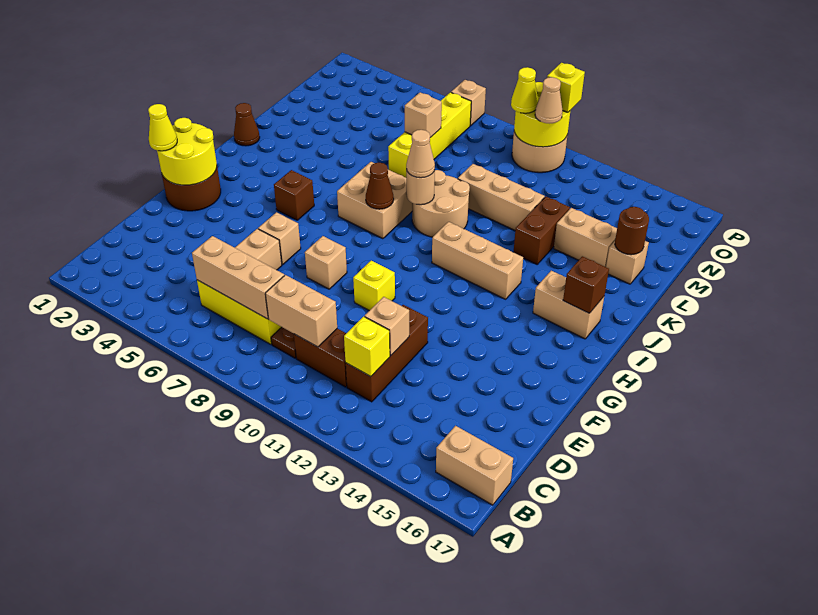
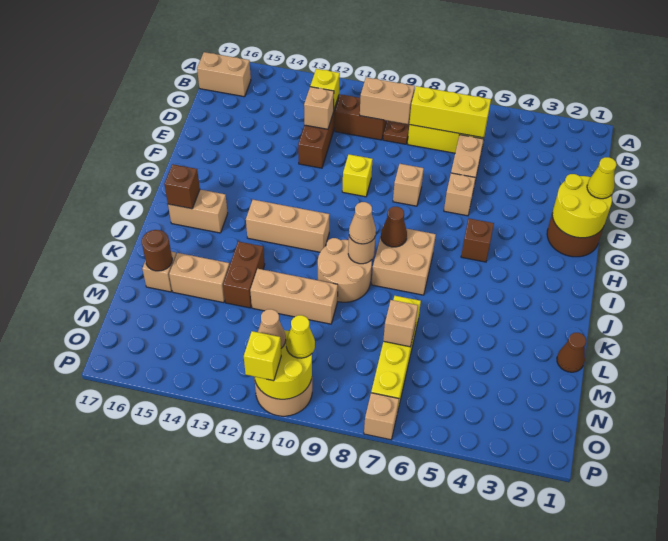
tan brick C6:C8 level 2 -> yellow brick C6:C8 level 2
brown cone J1 level 1 -> brown cone L1 level 1

